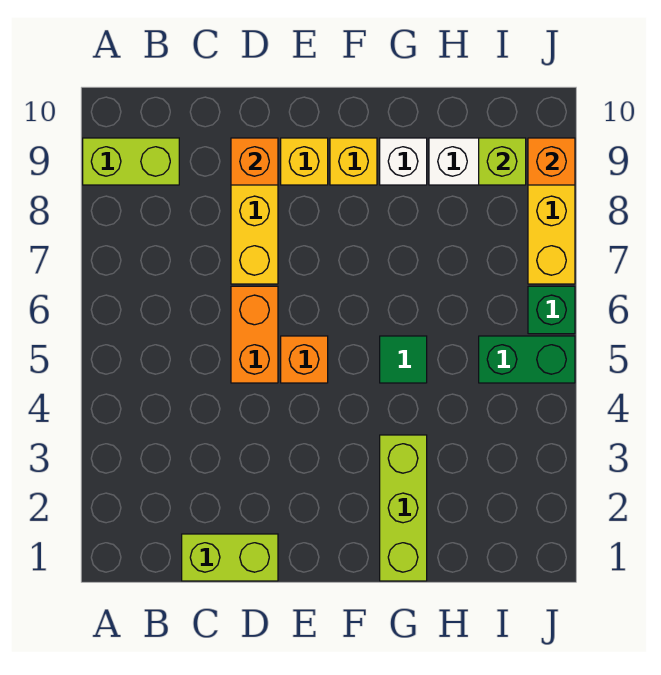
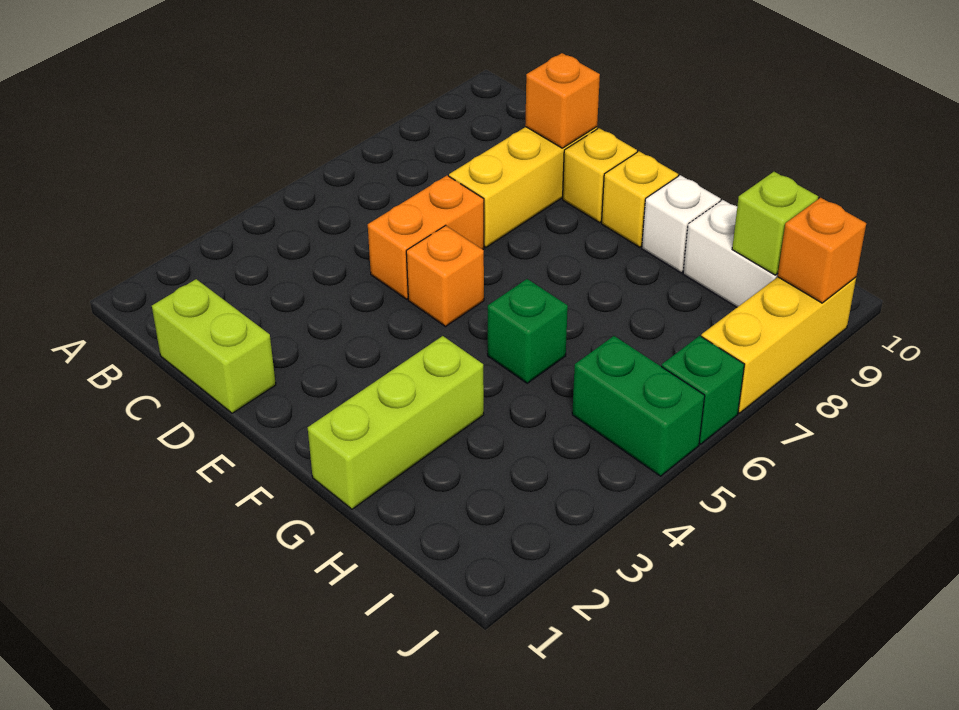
lime brick A9:B9 level 1 -> none
green tile G5 level 1 -> green brick G5 level 1

